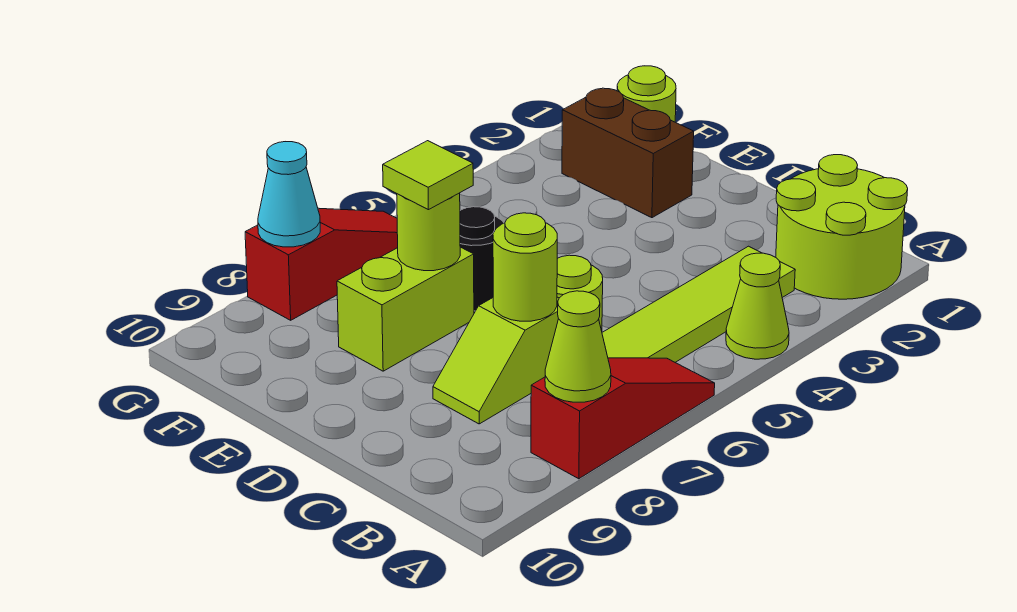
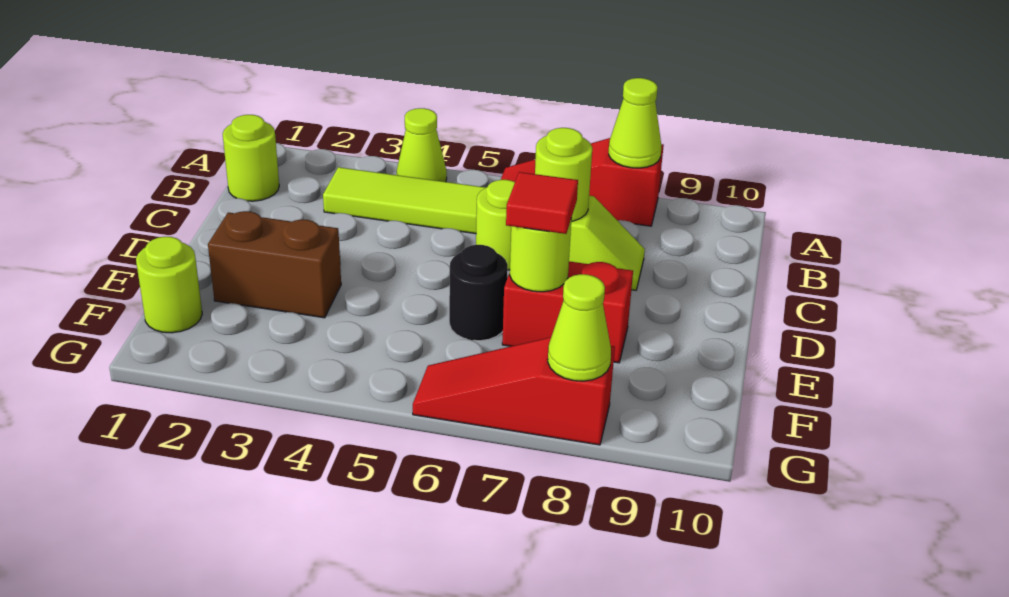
lime round brick A1:B2 level 1 -> lime round brick B1 level 1
brown brick E2:F2 level 1 -> brown brick E2:E3 level 1
lime brick E7:E8 level 1 -> red brick E7:E8 level 1
lime tile E7 level 3 -> red tile E7 level 3
cyan cone G8 level 2 -> lime cone G8 level 2

